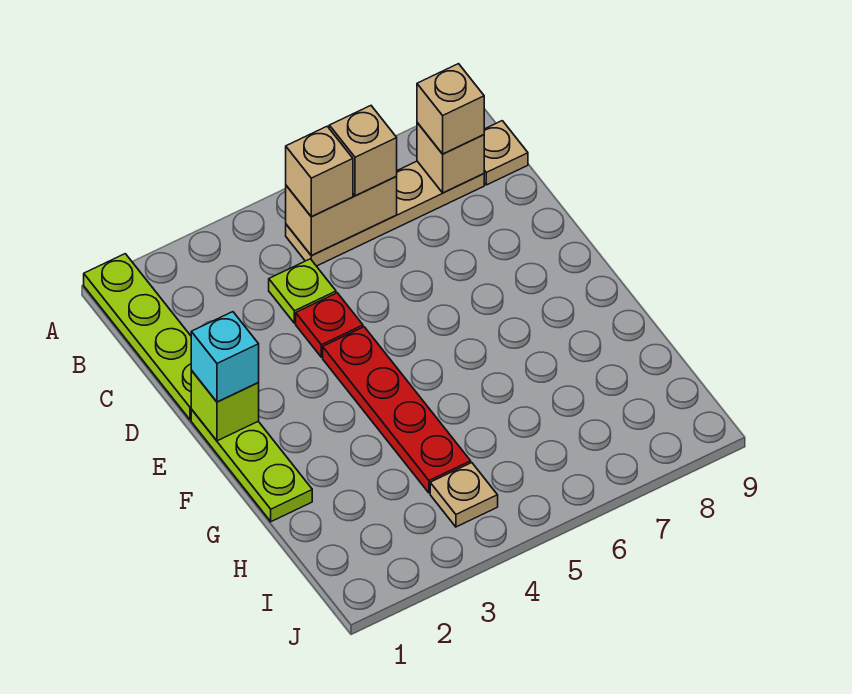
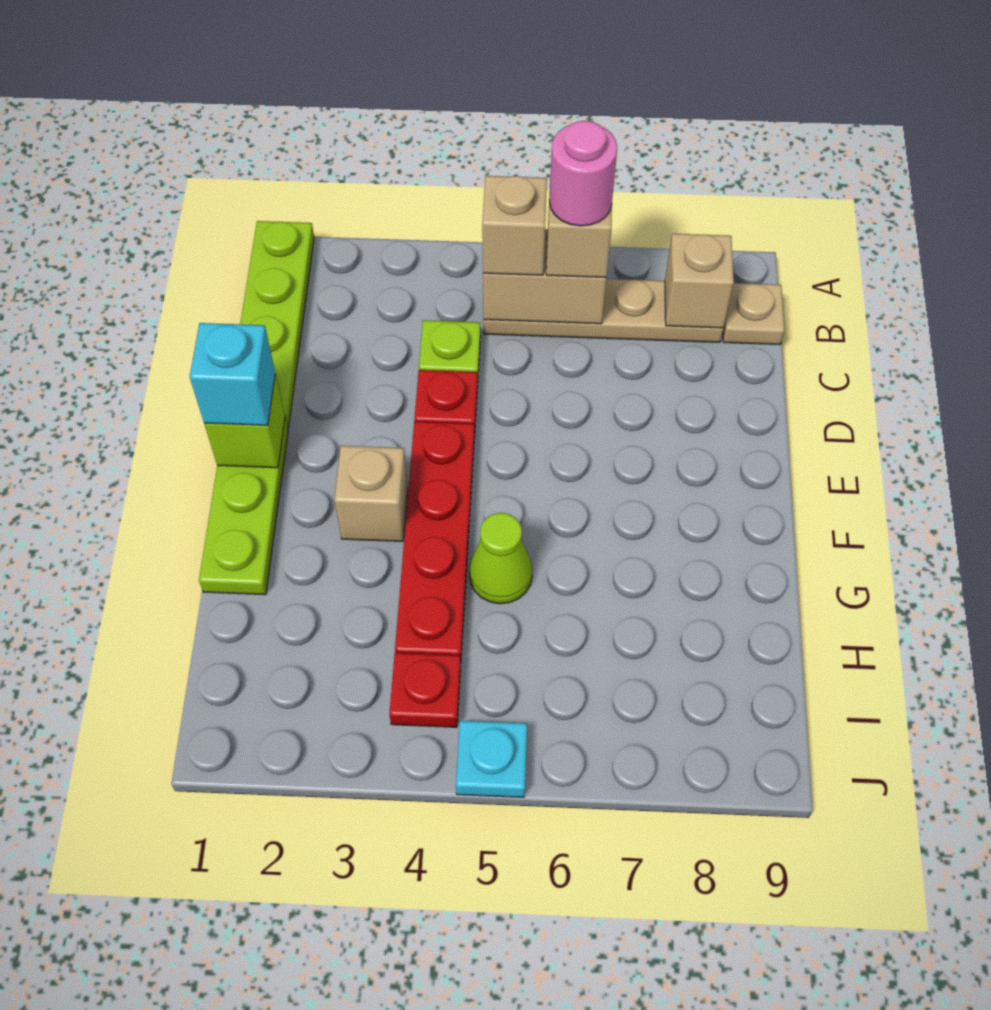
none -> pink round brick B6 level 4
tan brick B8 level 3 -> tan brick F3 level 1
none -> lime cone G5 level 1
tan plate I4 level 1 -> red plate I4 level 1
none -> cyan plate J5 level 1

